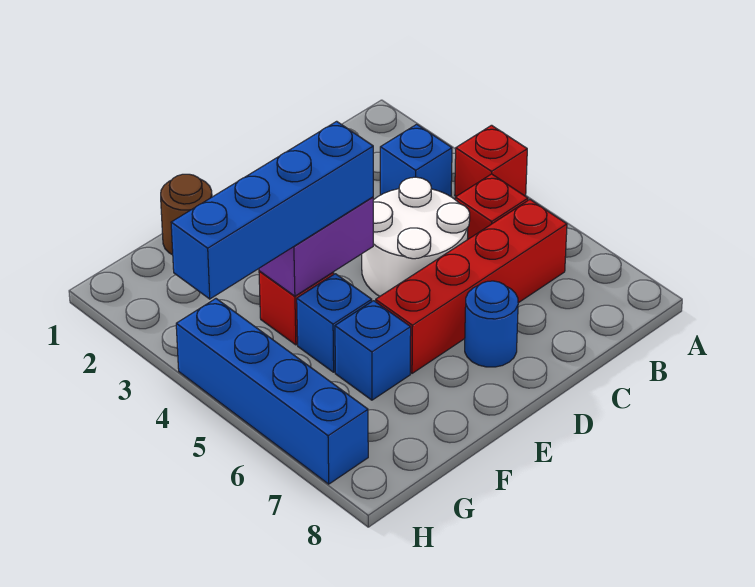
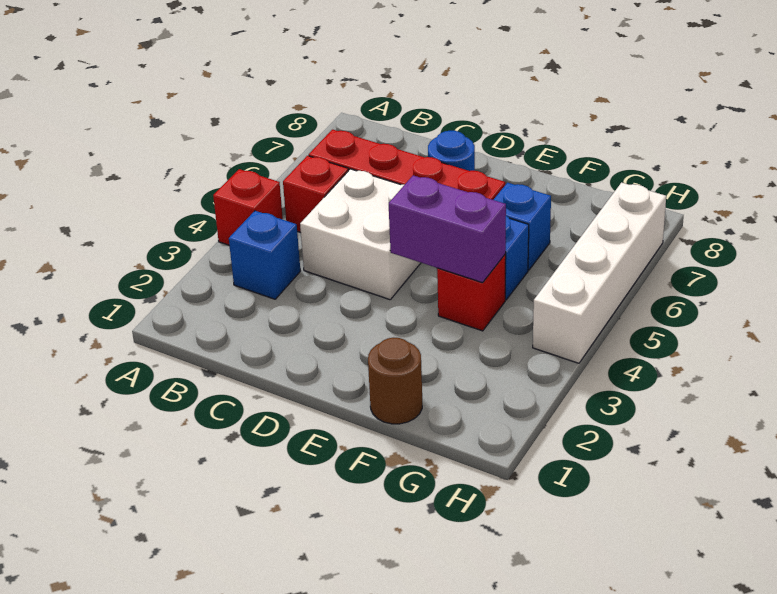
white round brick C4:D5 level 1 -> white brick C4:D5 level 1
blue brick E4:H4 level 3 -> none
blue brick H4:H7 level 1 -> white brick H4:H7 level 1

